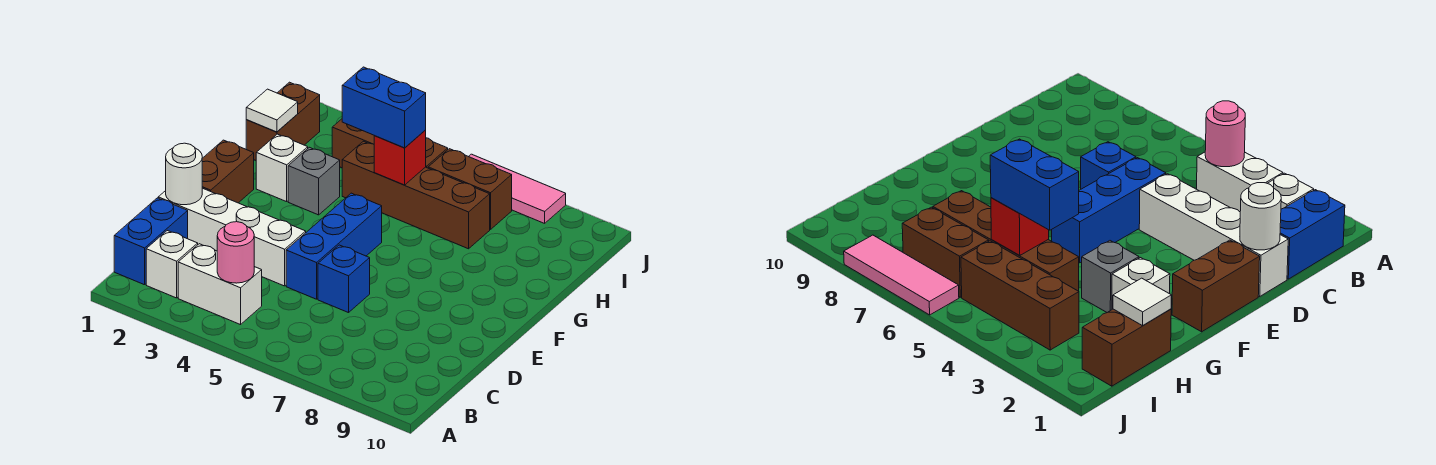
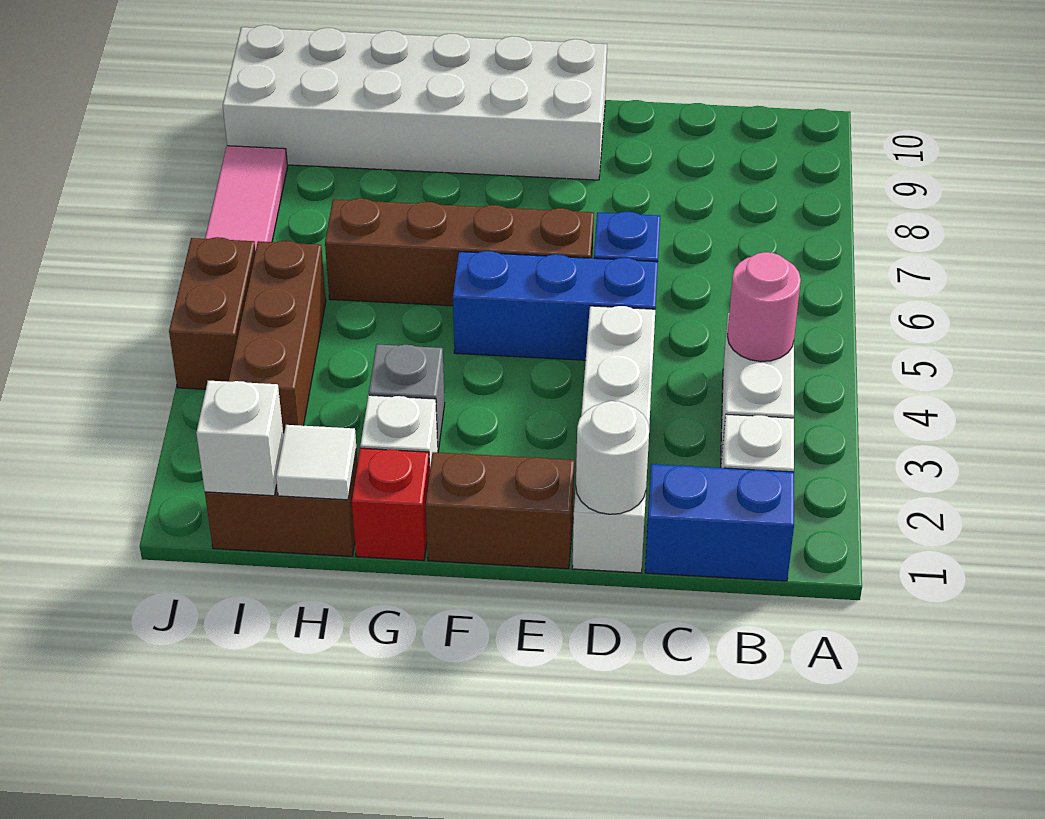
none -> white brick E9:J10 level 1
brown brick H4:H7 level 1 -> brown brick E6:H6 level 1
blue brick H4:H5 level 3 -> none
red brick H5 level 2 -> red brick G1 level 1
none -> white brick I1 level 2
brown brick I6:I7 level 1 -> brown brick J4:J5 level 1

